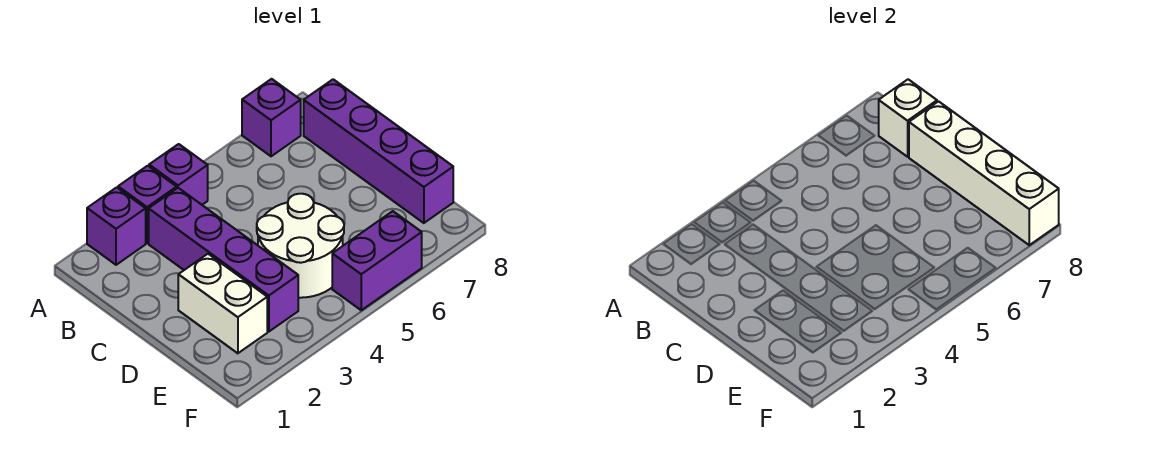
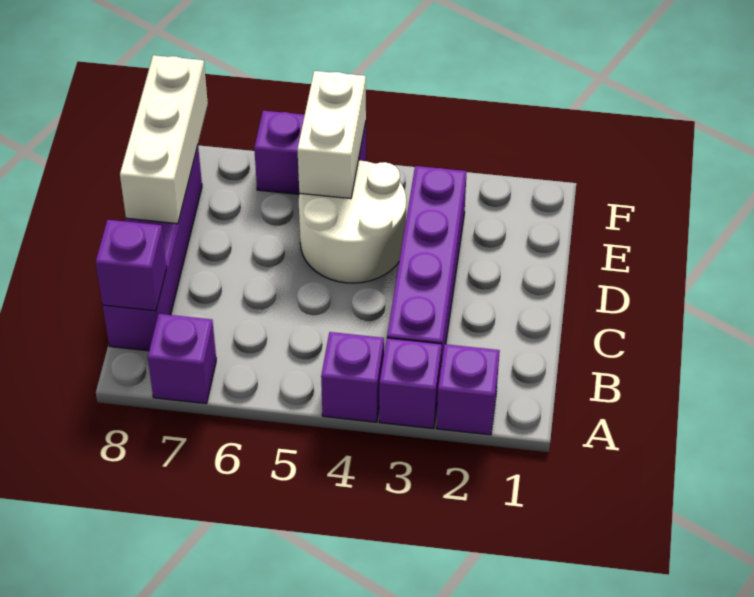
white brick B8 level 2 -> purple brick B8 level 2
white brick C8:F8 level 2 -> white brick D8:F8 level 2
white brick D2:E2 level 1 -> white brick E5:F5 level 2

